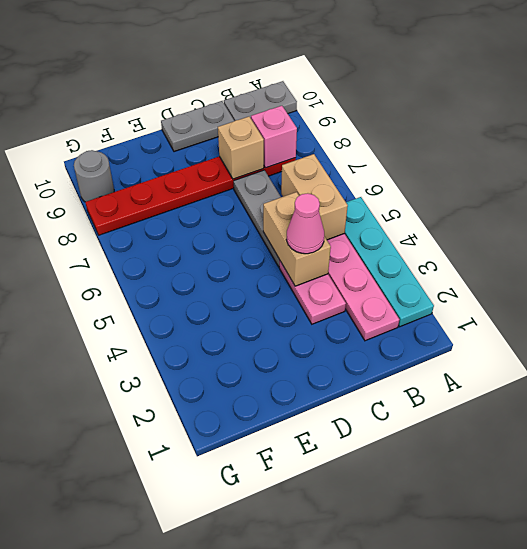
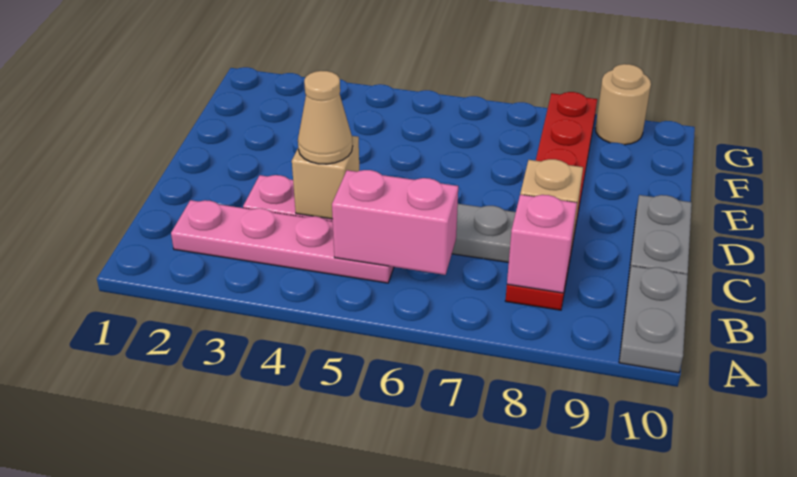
cyan plate A2:A5 level 1 -> none
tan brick B5:B6 level 2 -> pink brick B5:B6 level 2
tan brick C4:C5 level 2 -> tan brick C4 level 2
pink cone C4 level 3 -> tan cone C4 level 3
grey round brick G9 level 1 -> tan round brick G9 level 1

